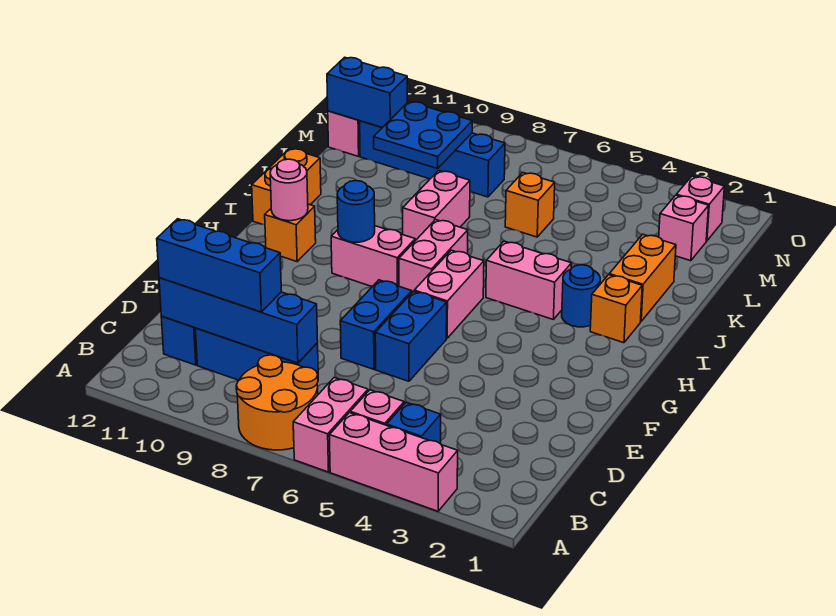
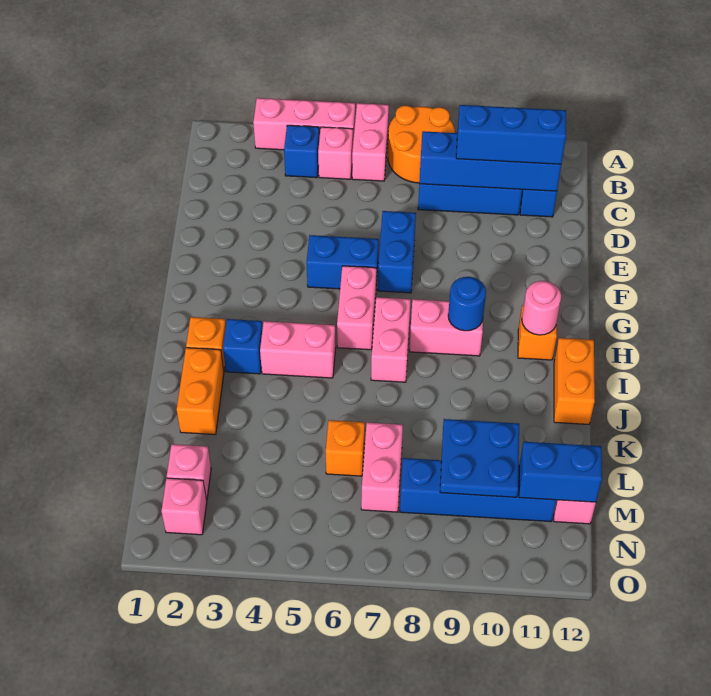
blue brick E6:F6 level 1 -> blue brick F5:F6 level 1
blue round brick I3 level 1 -> blue brick I3 level 1
pink brick J8:K8 level 1 -> pink brick L7:M7 level 1

